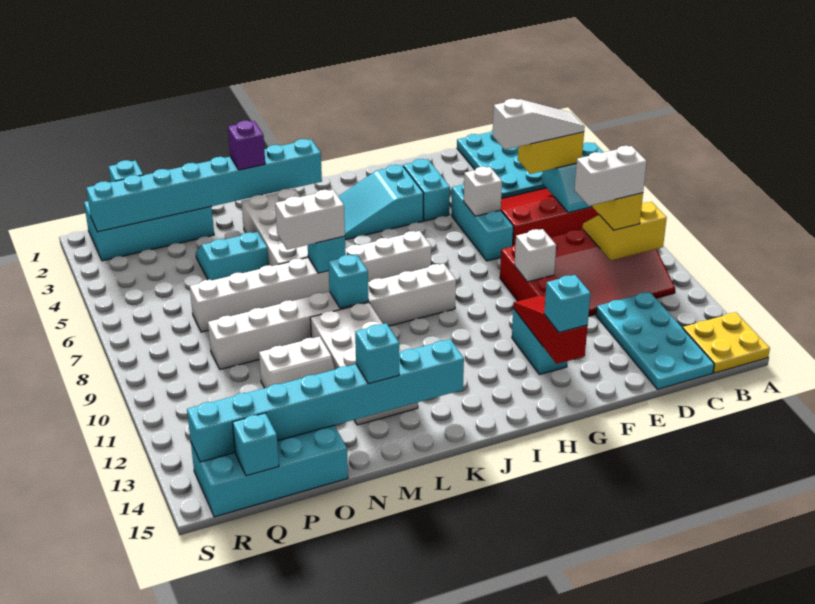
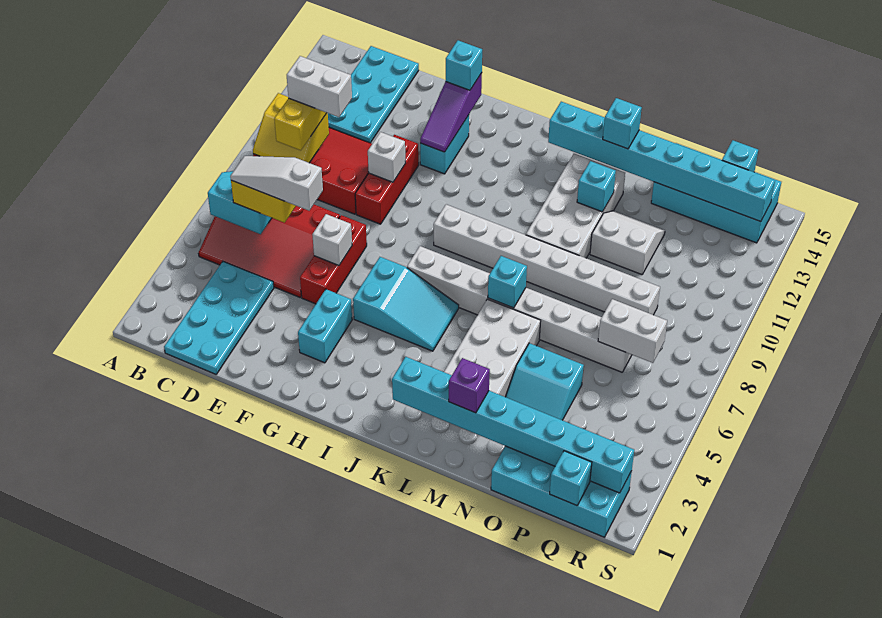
yellow plate A14:B15 level 1 -> none
cyan brick F5:F7 level 1 -> red brick F5:F7 level 1
red slope G12:G14 level 2 top 14 -> purple slope G12:G14 level 2 top 14
cyan slope H3:J4 level 1 top H -> cyan slope H5:J6 level 1 top H
white brick L7:M7 level 3 -> white brick P7:Q7 level 2
cyan brick L9 level 2 -> cyan brick M12 level 2

